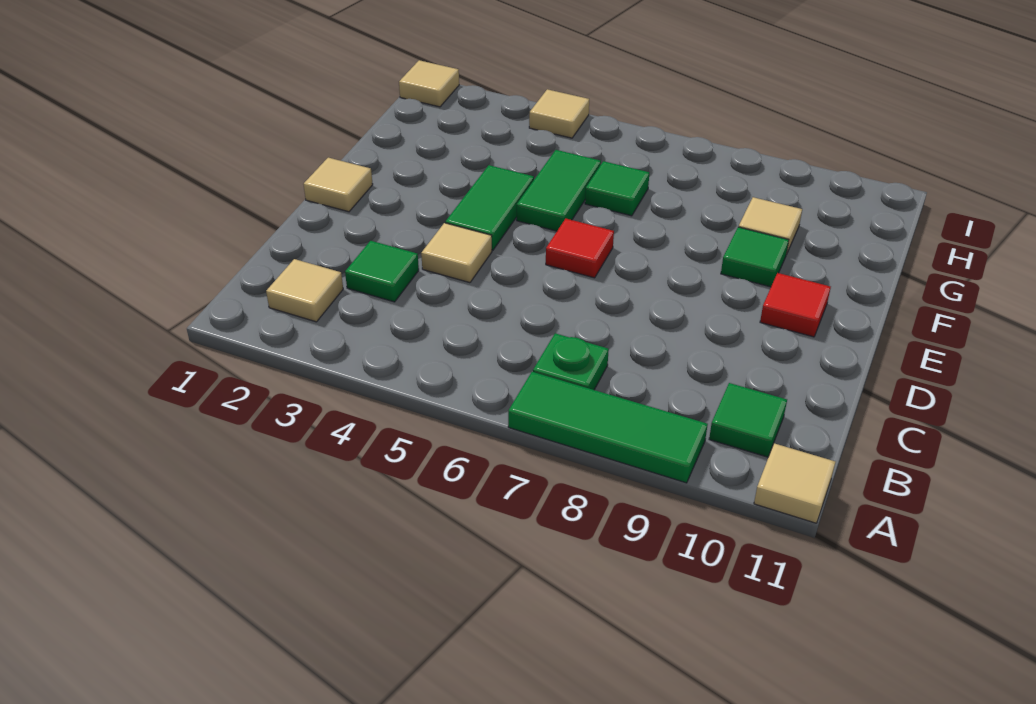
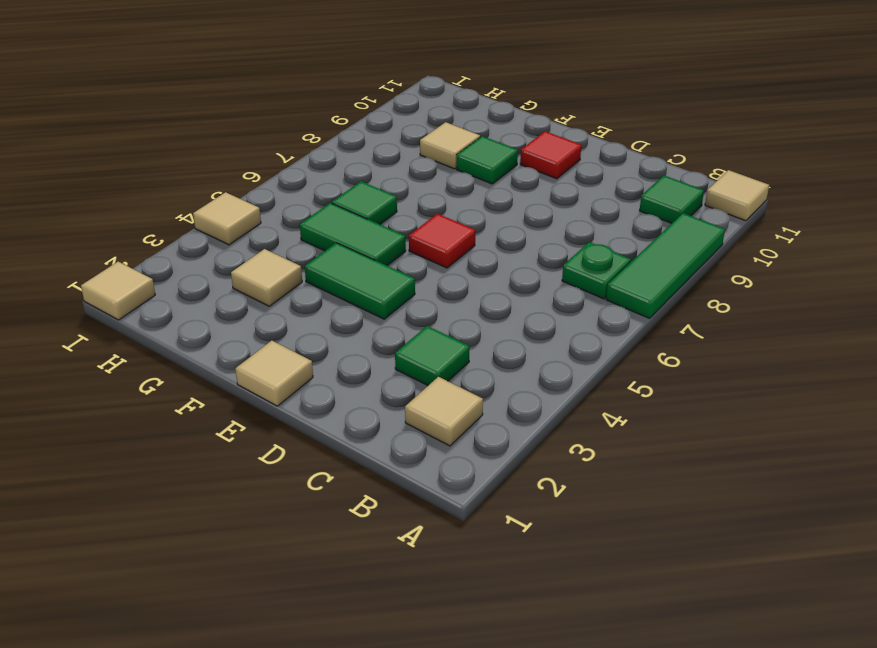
tan tile D4 level 1 -> tan tile G3 level 1

